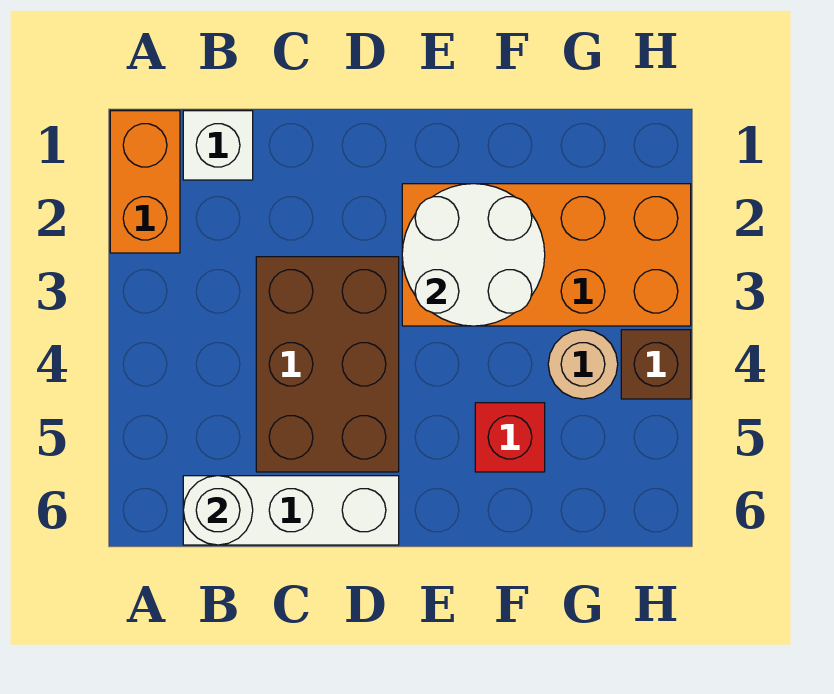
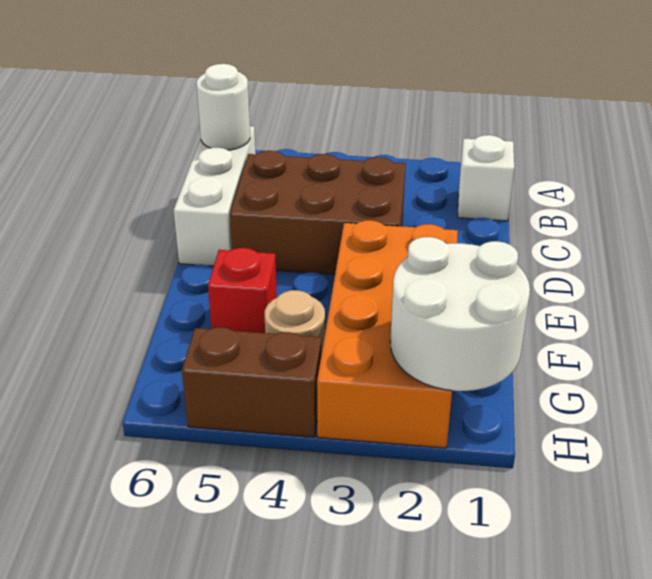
orange brick A1:A2 level 1 -> none
white round brick E2:F3 level 2 -> white round brick G1:H2 level 2
brown brick H4 level 1 -> brown brick H4:H5 level 1

